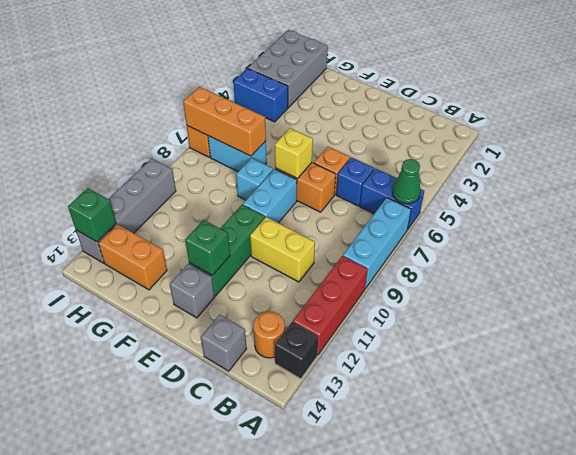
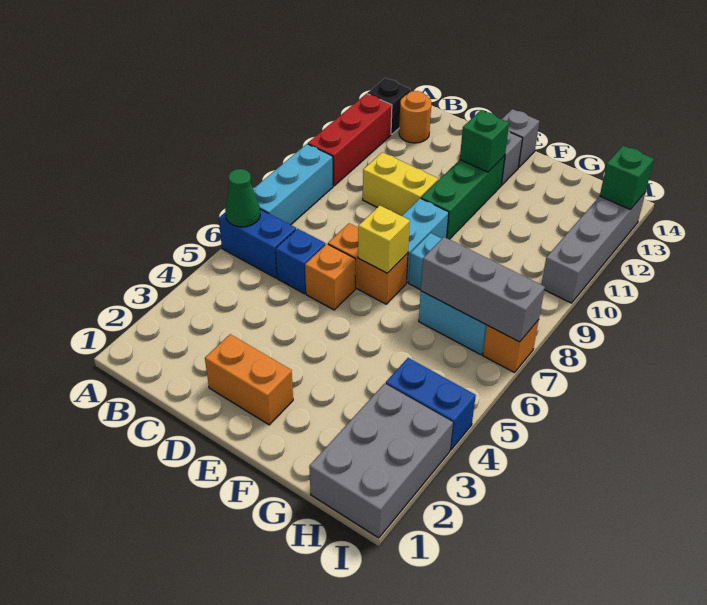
grey brick C14 level 1 -> grey brick E14 level 1
orange brick G7:I7 level 2 -> grey brick G7:I7 level 2
orange brick G13:H13 level 1 -> orange brick D2:E2 level 1

